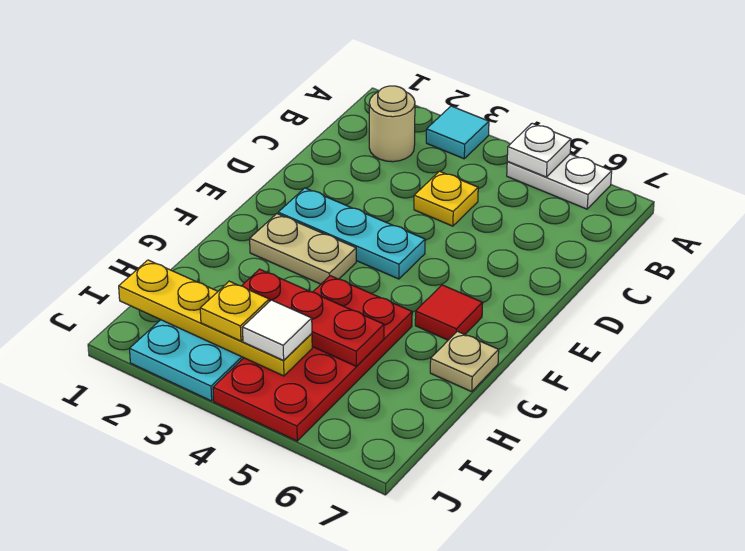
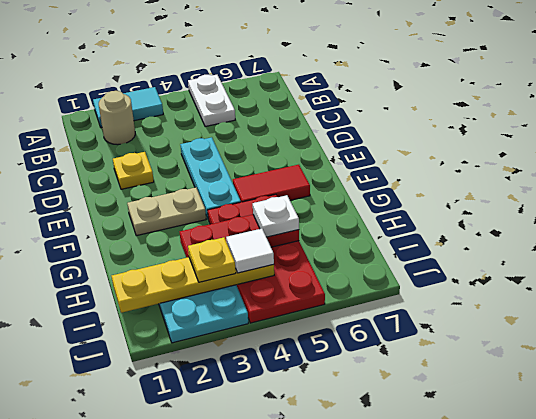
cyan tile A3 level 1 -> cyan tile A2:A3 level 1
white plate A5:A6 level 1 -> white plate A5:B5 level 1
white plate A5 level 2 -> white plate H5 level 3
yellow plate C4 level 1 -> yellow plate D2 level 1
cyan plate E2:E4 level 1 -> cyan plate D4:F4 level 1
red tile F6 level 1 -> red tile F5:F6 level 1
tan plate G7 level 1 -> none

